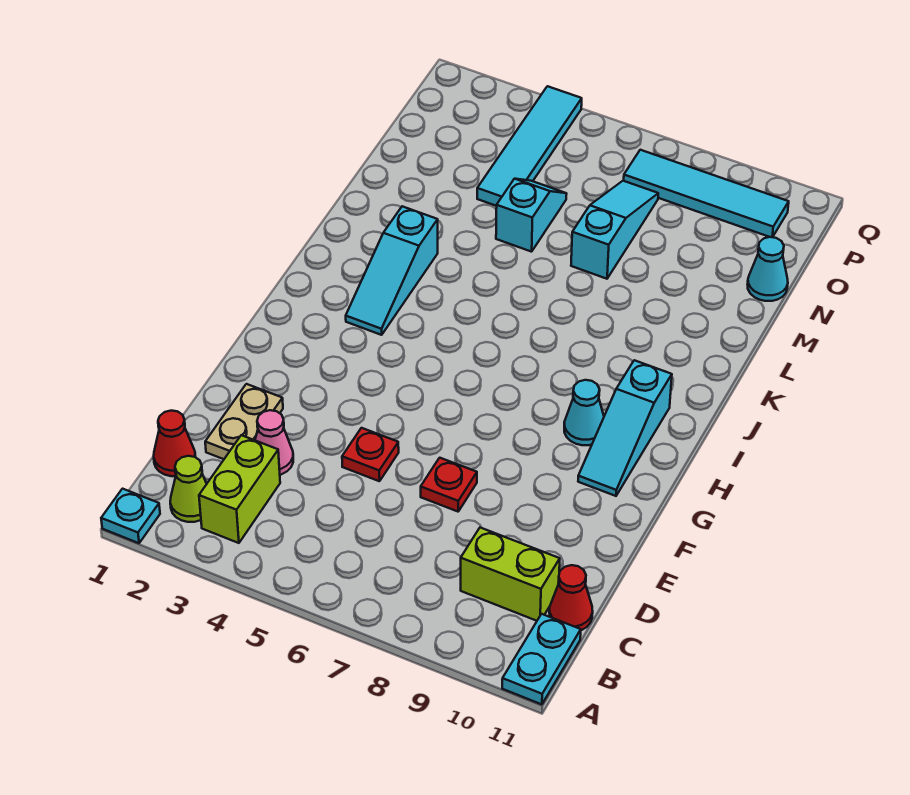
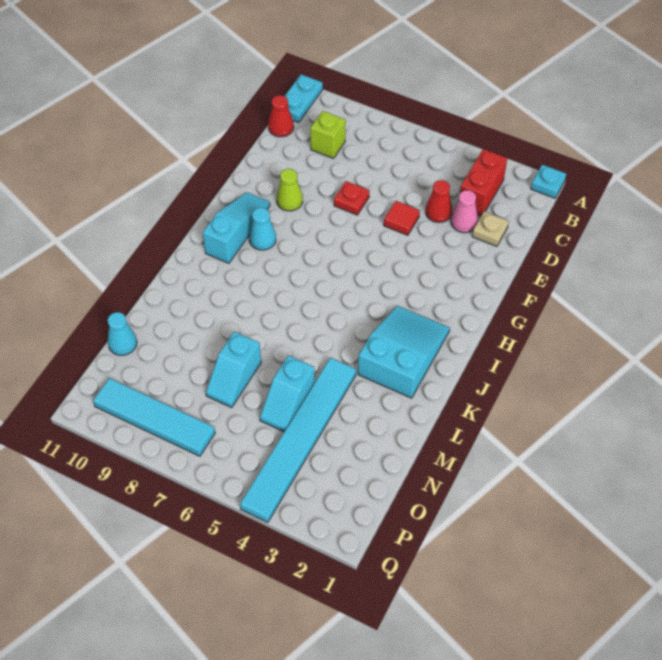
lime cone B2 level 1 -> lime cone F9 level 1
lime brick B3:C3 level 1 -> red brick B3:C3 level 1
red cone C1 level 1 -> red cone D4 level 1
lime brick C9:C10 level 1 -> lime brick C9 level 1
tan plate D2:E2 level 1 -> tan plate D2 level 1
red plate E5 level 1 -> red tile E5 level 1
cyan slope I3:K3 level 1 top K -> cyan slope I2:K3 level 1 top K
cyan slope M7:O7 level 1 top M -> cyan slope M7:N7 level 1 top M
cyan tile N4:Q4 level 1 -> cyan tile L4:Q4 level 1

